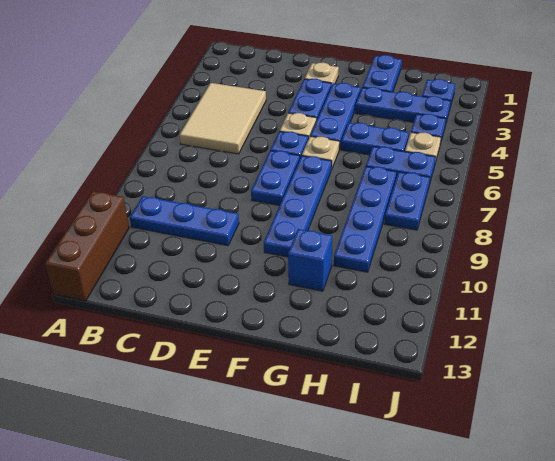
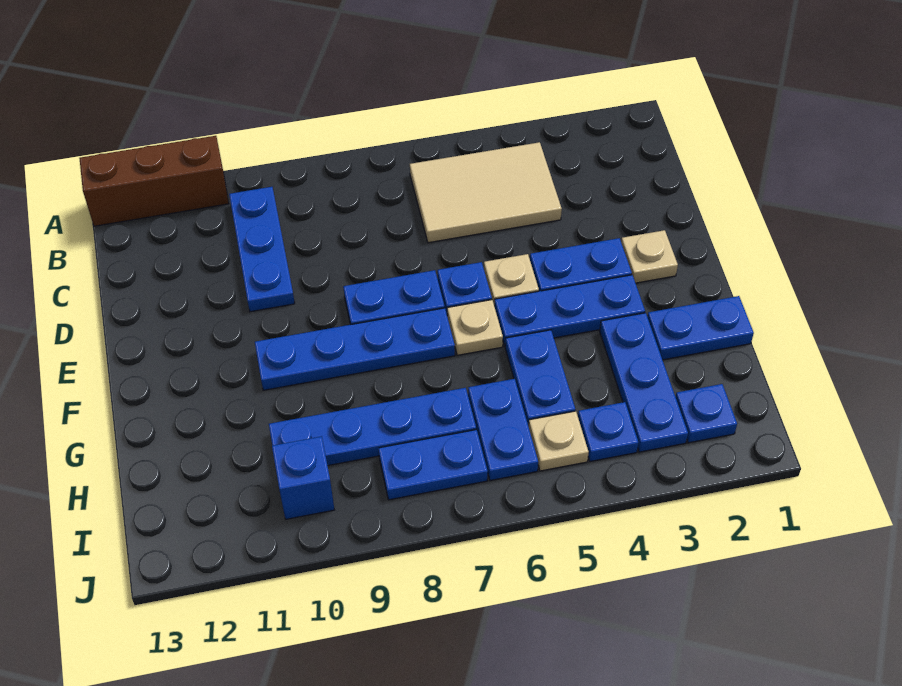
blue brick G11 level 1 -> blue brick I10 level 1

